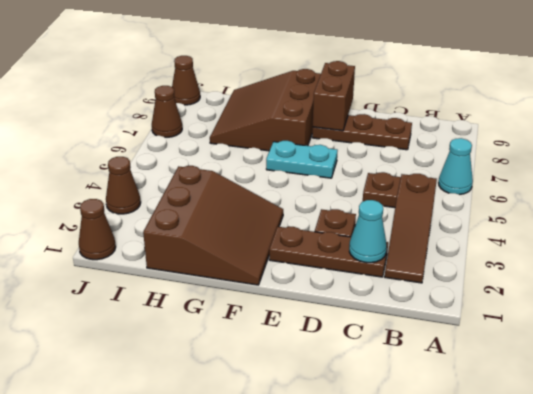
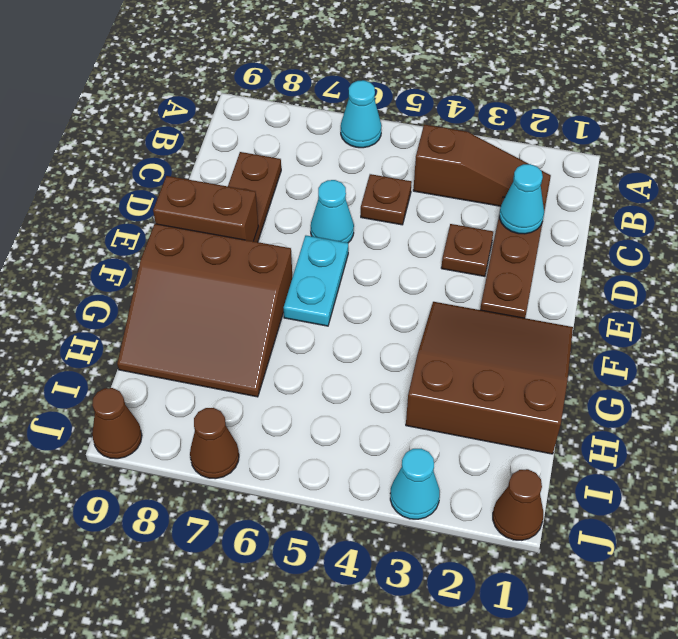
none -> cyan cone D6 level 1
brown cone J3 level 1 -> cyan cone J3 level 1

